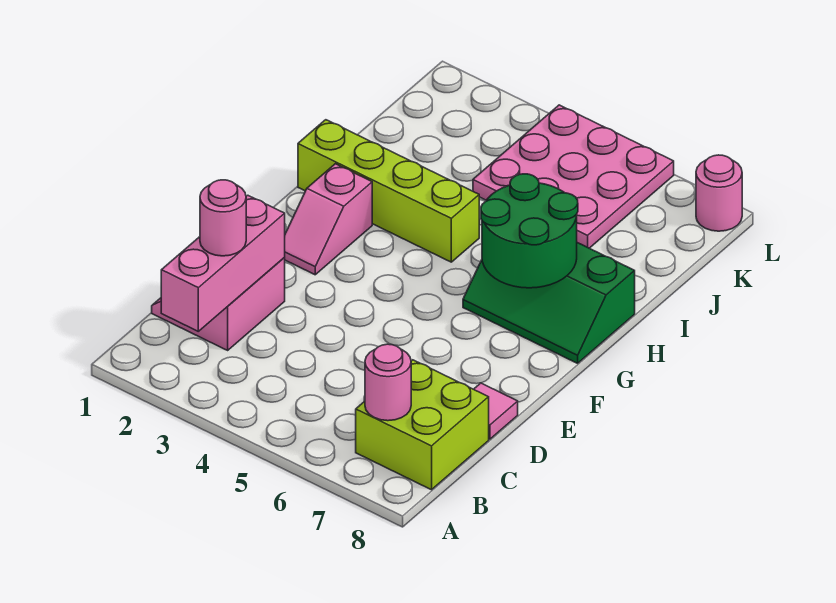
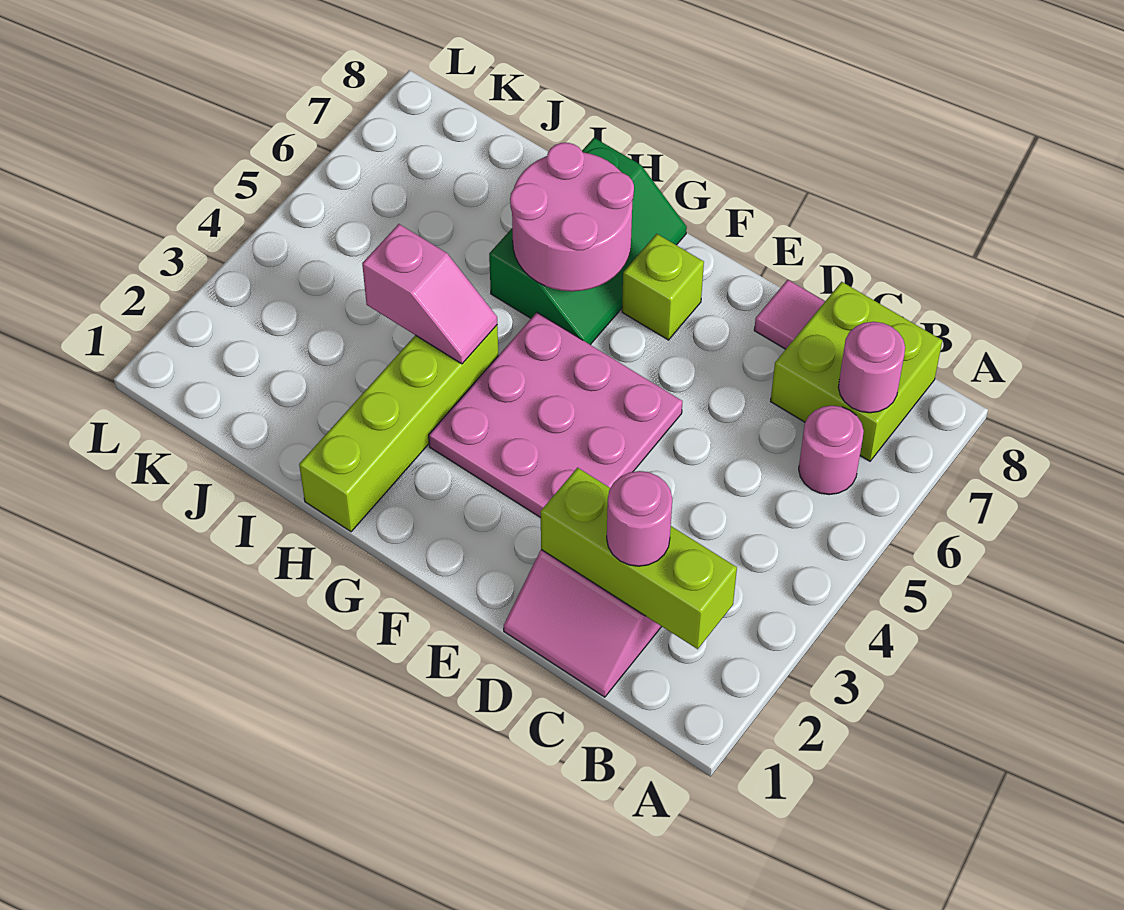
pink brick B2:D2 level 2 -> lime brick B2:D2 level 2
pink slope F2:G2 level 1 top G -> pink slope H4:I4 level 2 top I
none -> lime brick F7 level 1
green round brick G6:H7 level 2 -> pink round brick G6:H7 level 2
pink plate J4:L6 level 1 -> pink plate E3:G5 level 1
pink round brick L8 level 1 -> pink round brick B6 level 1

